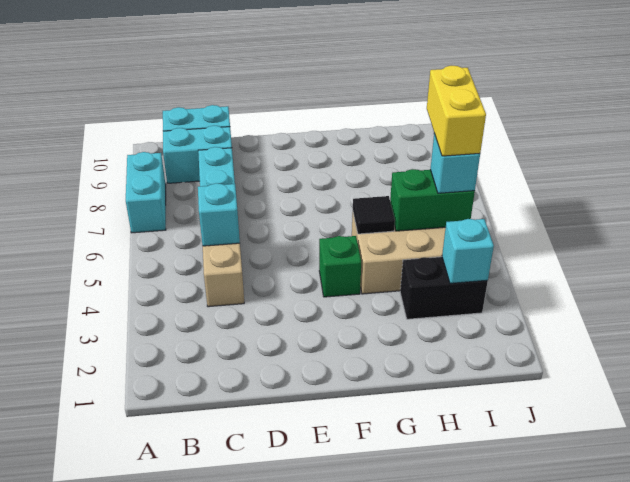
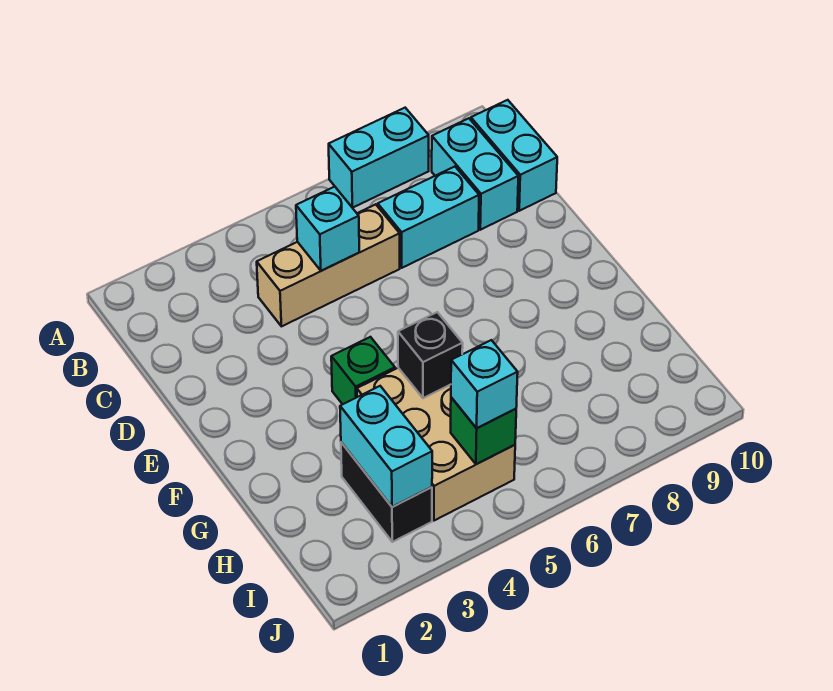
black tile G5 level 2 -> black brick G5 level 2
green brick H5:I5 level 2 -> green brick I5 level 2
cyan brick I3 level 2 -> cyan brick H3:I3 level 2
yellow brick I5:I6 level 4 -> none

